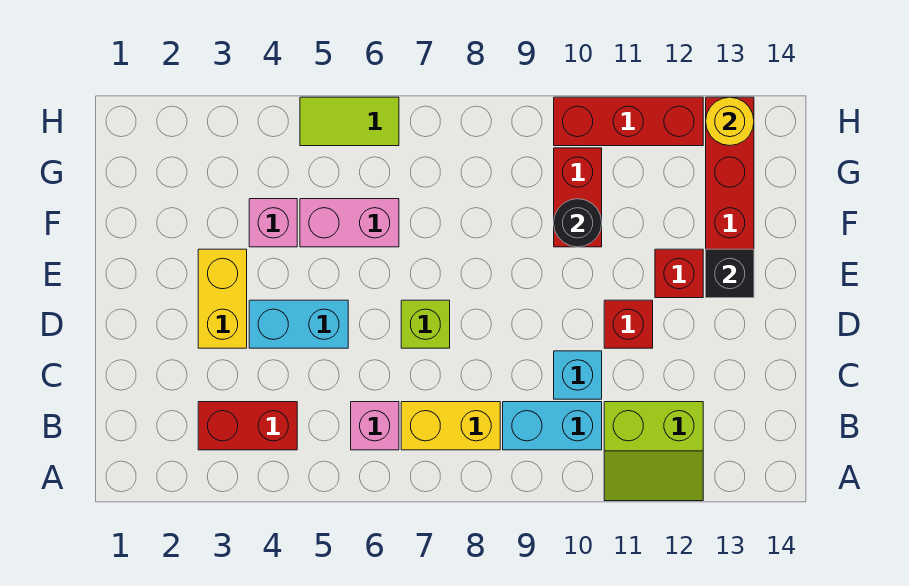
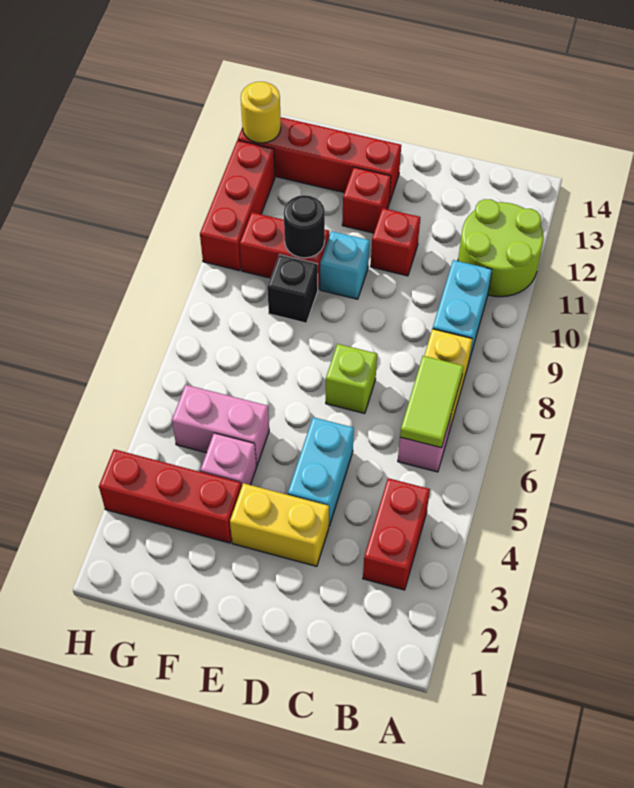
lime slope A11:B12 level 1 top B -> lime round brick A11:B12 level 1
cyan brick C10 level 1 -> cyan brick E10 level 1
black brick E13 level 2 -> black brick F9 level 1
none -> red brick F3:H3 level 1
pink brick F5:F6 level 1 -> pink brick F5:G5 level 1
lime tile H5:H6 level 1 -> lime tile B6:B7 level 2

